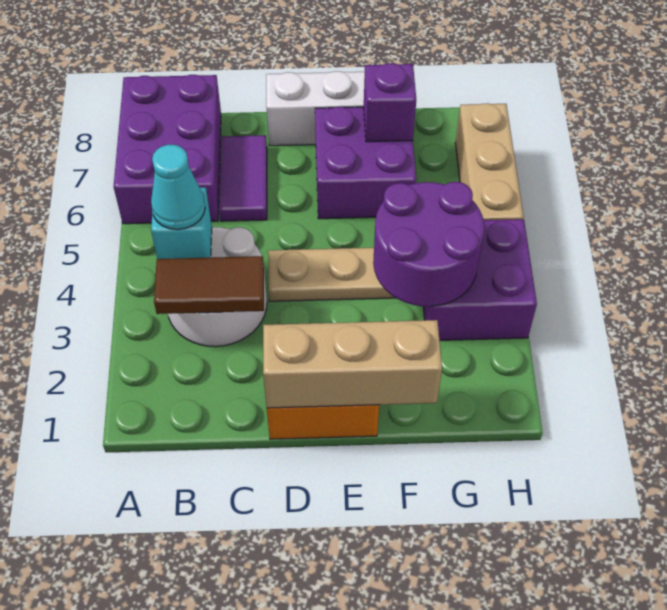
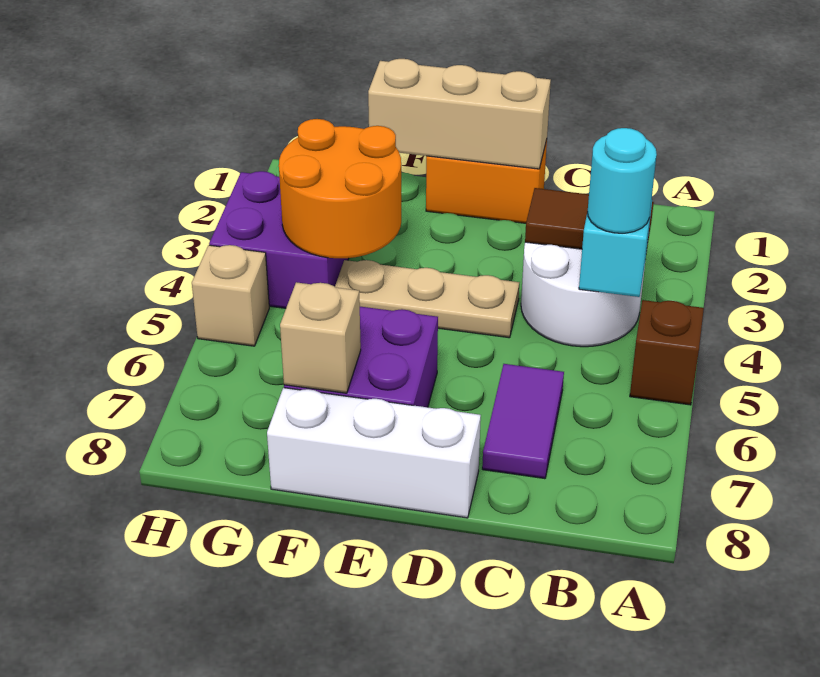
none -> brown brick A5 level 1
purple brick A6:B8 level 1 -> none
cyan cone B4 level 3 -> cyan round brick B4 level 3
purple round brick F3:G4 level 2 -> orange round brick F3:G4 level 2
purple brick F7 level 2 -> tan brick F7 level 2
tan brick H5:H7 level 1 -> tan brick H5 level 1

